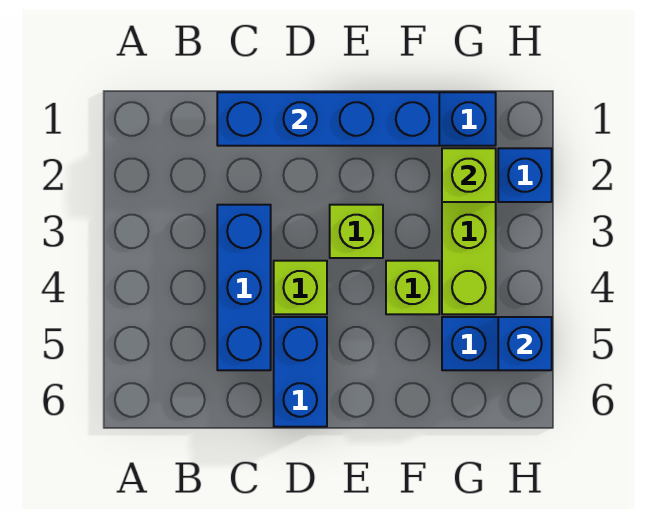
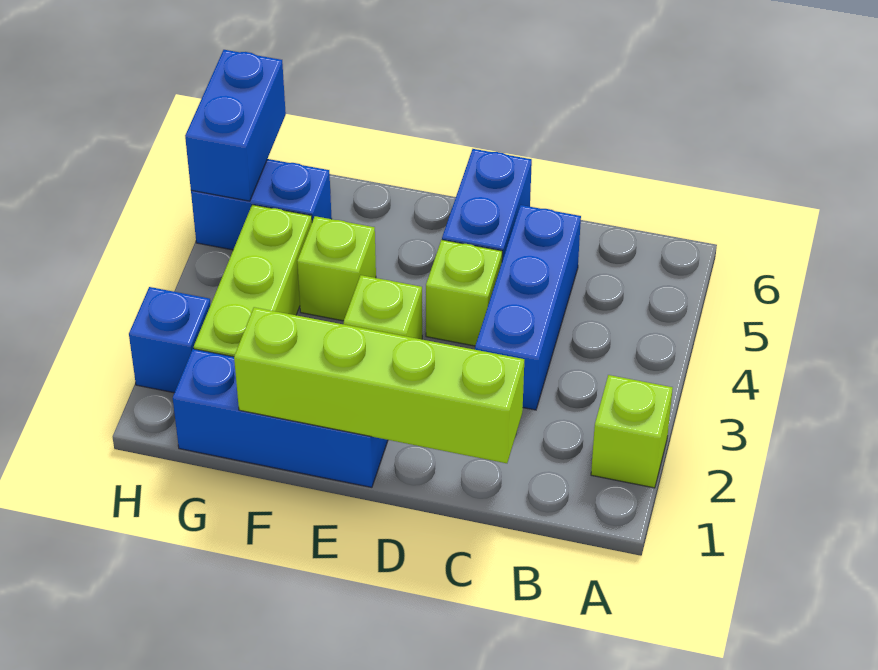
blue brick C1:F1 level 2 -> lime brick C1:F1 level 2
lime brick G2 level 2 -> lime brick A2 level 1
blue brick H5 level 2 -> blue brick H5:H6 level 2

